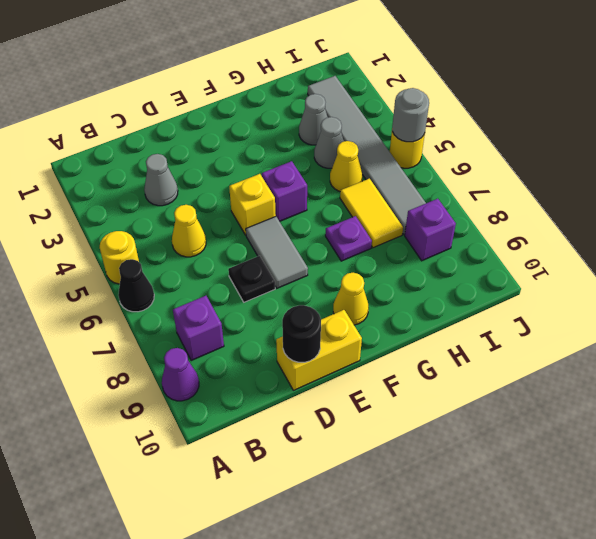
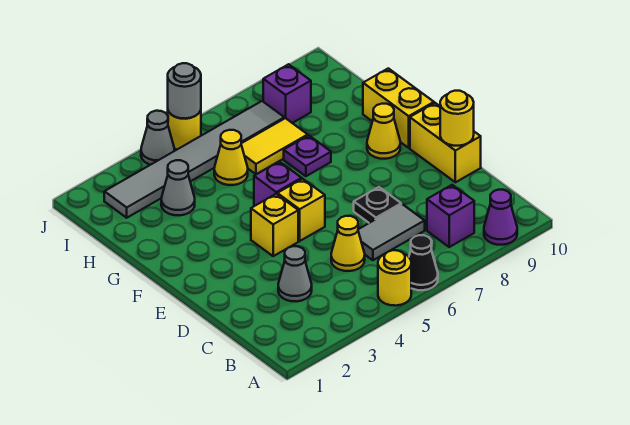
black round brick D10 level 2 -> yellow round brick D10 level 2
none -> yellow brick E4 level 1
grey tile E6:E7 level 1 -> grey tile C6:C7 level 1
none -> yellow brick F10:G10 level 1
grey cone H4 level 1 -> grey cone J4 level 1

